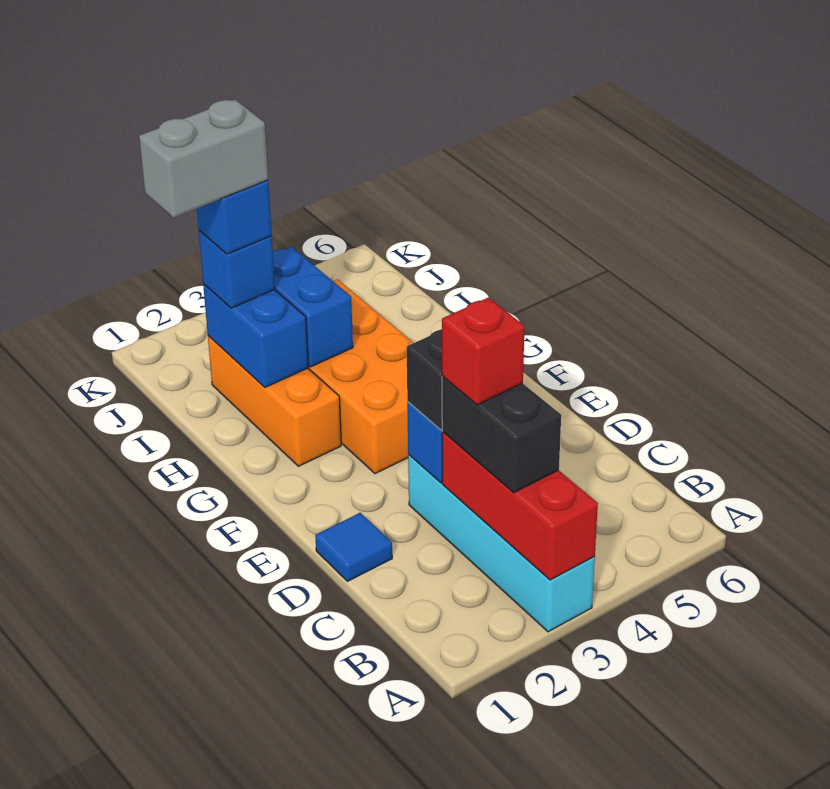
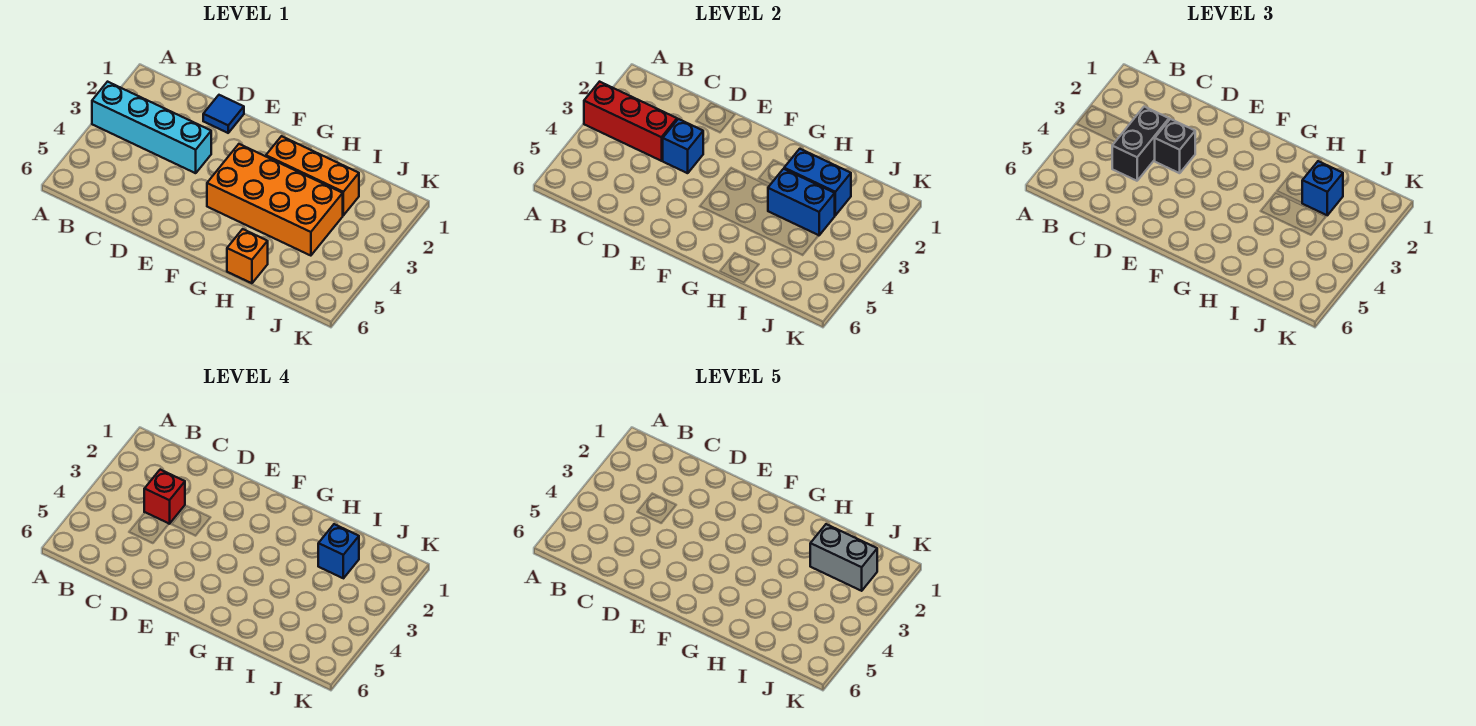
black brick B3:C3 level 3 -> black brick C3:C4 level 3
none -> orange brick H6 level 1
grey brick I1:I2 level 5 -> grey brick I2:J2 level 5

